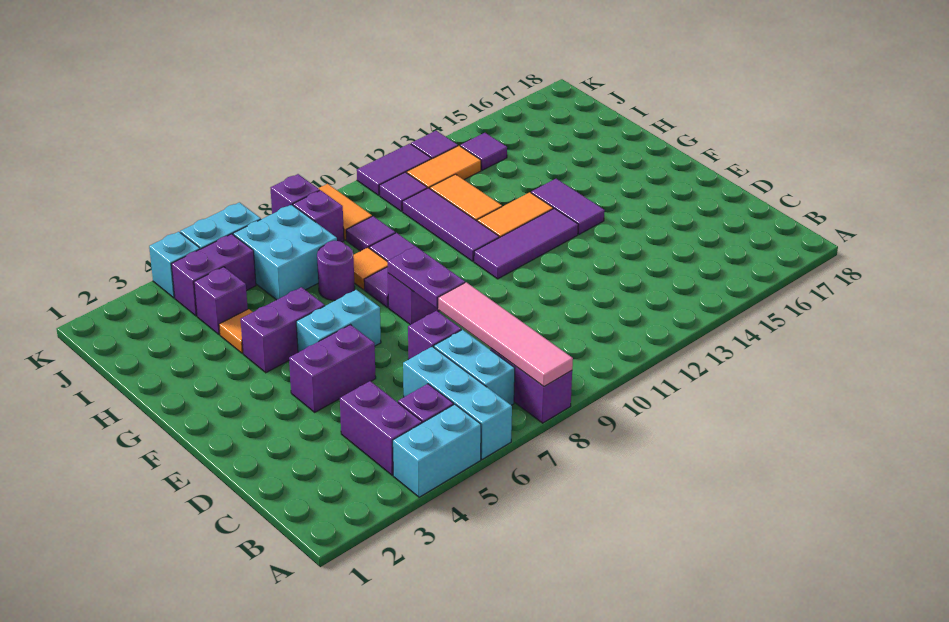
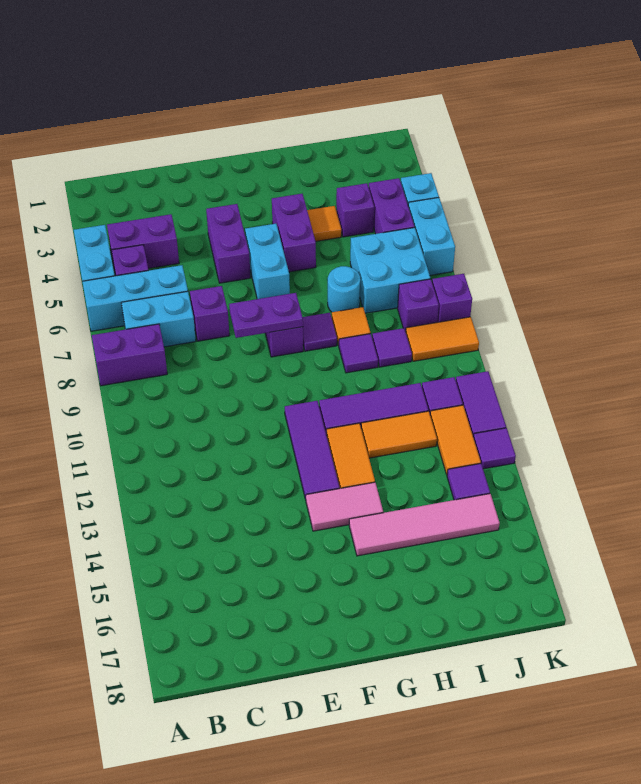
pink tile A8:D8 level 2 -> pink tile G15:J15 level 1
purple tile F14:G14 level 1 -> pink tile F14:G14 level 1
purple round brick H7 level 1 -> cyan round brick H7 level 1

